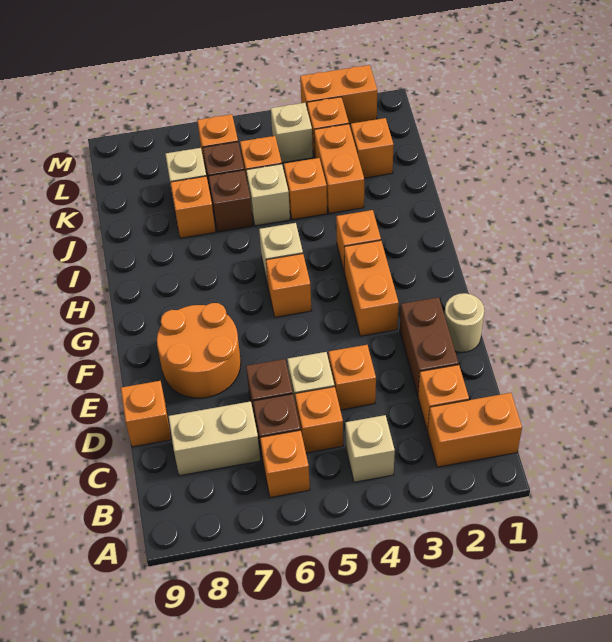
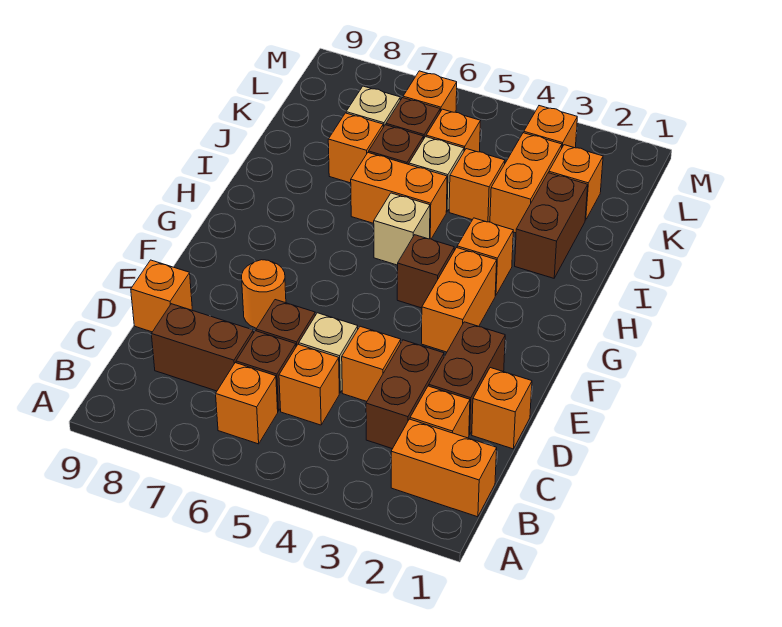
tan brick B4 level 1 -> none
none -> brown brick C3:D3 level 1
tan brick C7:C8 level 1 -> brown brick C7:C8 level 1
tan round brick E1 level 1 -> none
orange round brick E7:F8 level 1 -> orange round brick E7 level 1
none -> brown brick G4 level 1
orange brick G5 level 1 -> orange brick D1 level 1
none -> brown brick I2:J2 level 1
tan brick L4 level 1 -> none
orange brick M2:M3 level 1 -> orange brick I5:I6 level 1

